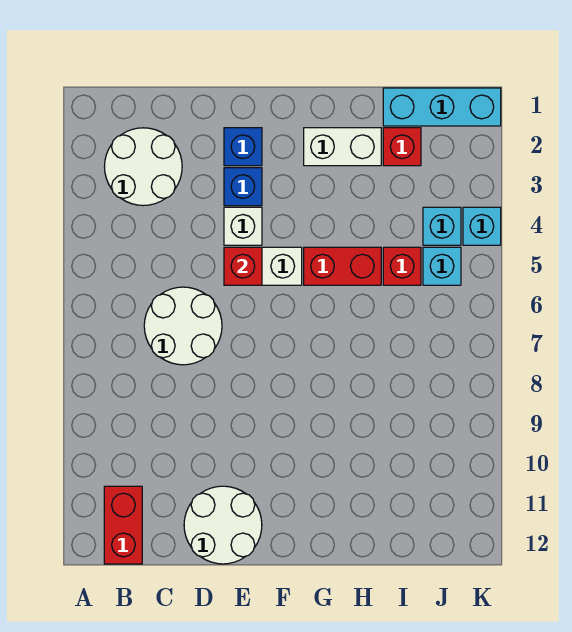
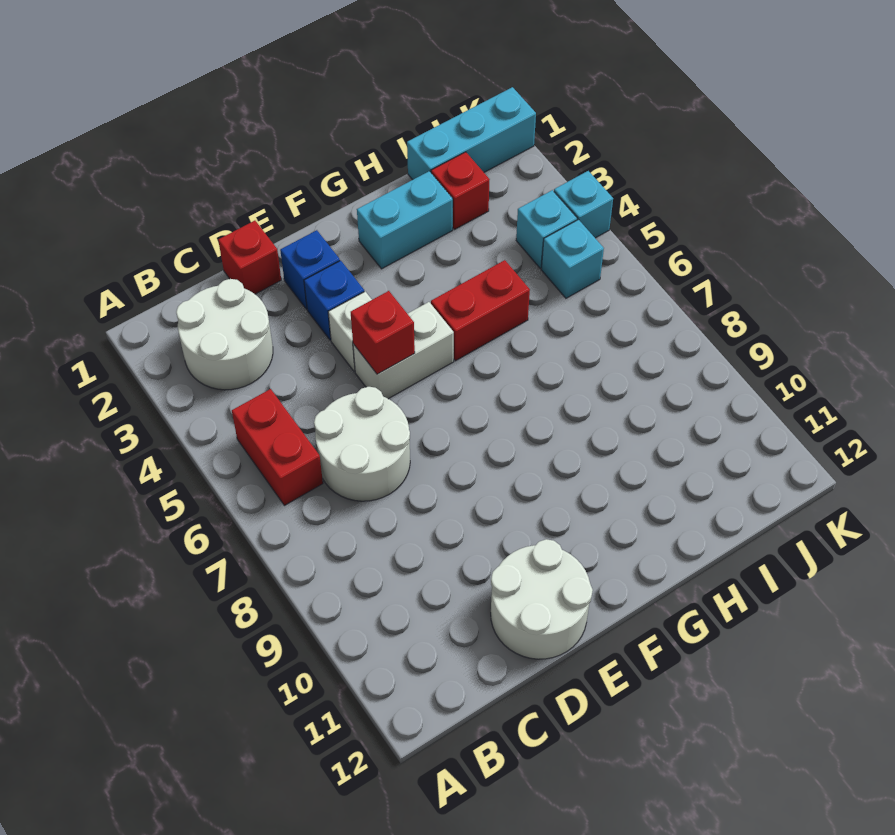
red brick B11:B12 level 1 -> red brick B5:B6 level 1
white brick G2:H2 level 1 -> cyan brick G2:H2 level 1
red brick I5 level 1 -> red brick D1 level 1

